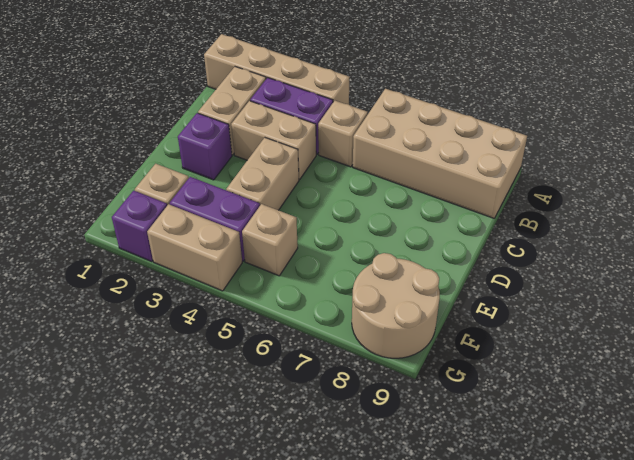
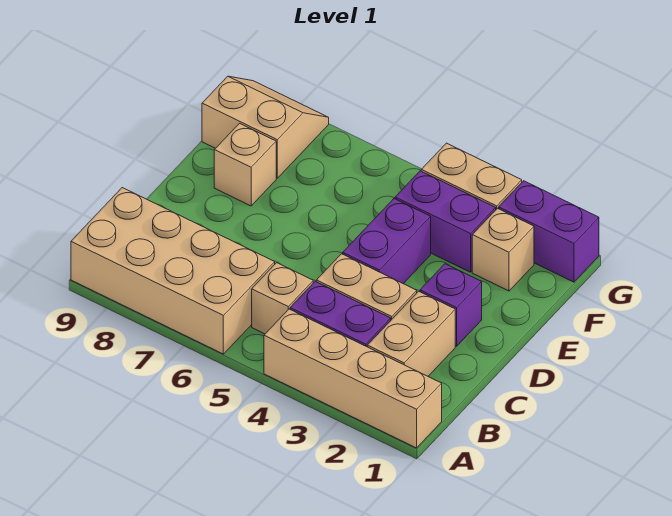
tan brick D4:E4 level 1 -> purple brick D4:E4 level 1
tan brick F5 level 1 -> tan brick E8 level 1
tan round brick F8:G9 level 1 -> tan slope F8:G9 level 1 top F
purple brick G2 level 1 -> purple brick G1:G2 level 1

